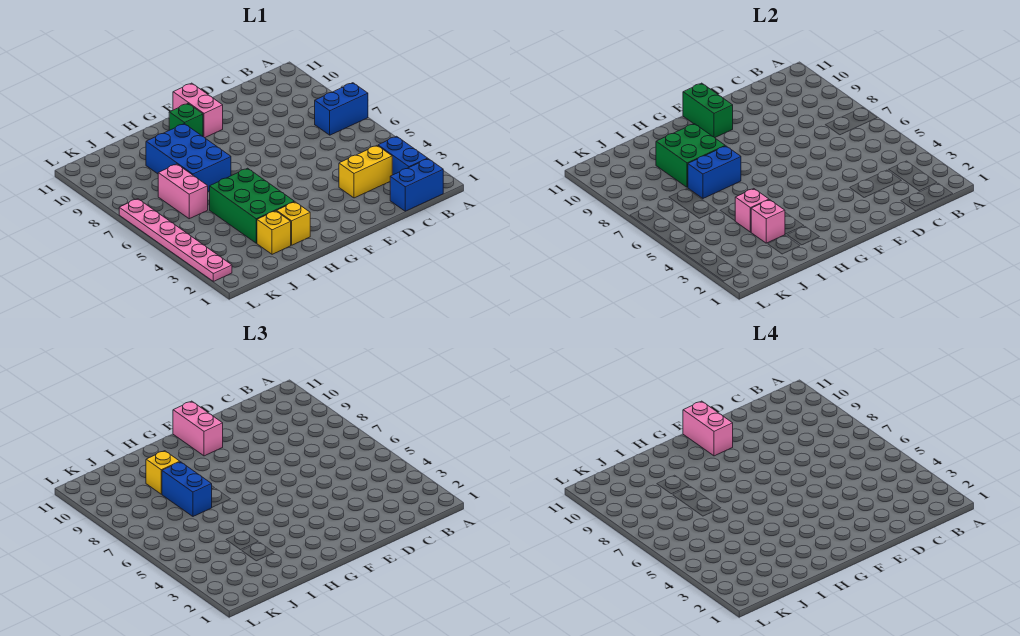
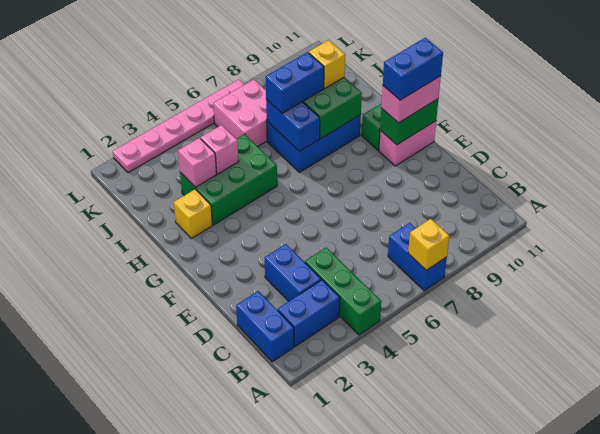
none -> green brick A4:C4 level 1
yellow brick C3:D3 level 1 -> blue brick C3:D3 level 1
pink brick F10:F11 level 4 -> blue brick F10:F11 level 4
yellow brick I2 level 1 -> yellow brick A7 level 2
pink brick J6:J7 level 1 -> pink brick J6:K7 level 1

